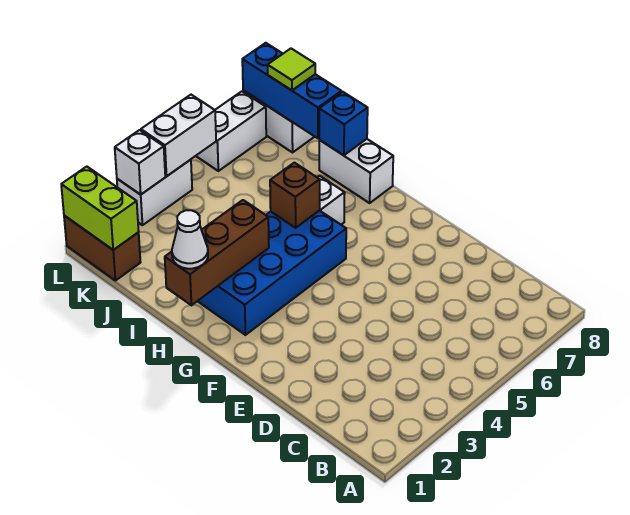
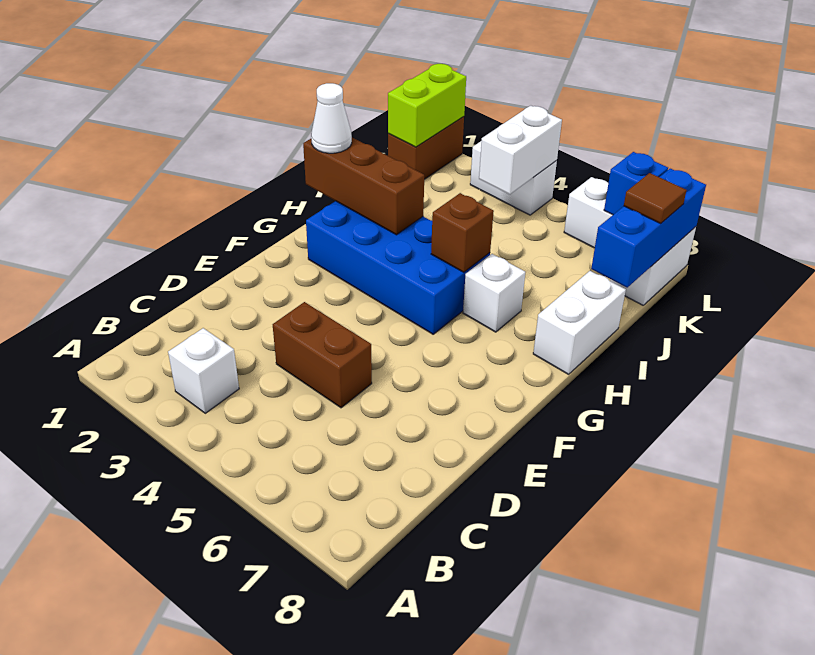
none -> brown brick D4:D5 level 1
blue brick I8 level 2 -> blue brick L7 level 2
lime tile K8 level 3 -> brown tile K8 level 3
white brick L3 level 2 -> white brick B3 level 1
white brick L4:L5 level 2 -> white brick K4:L4 level 2

